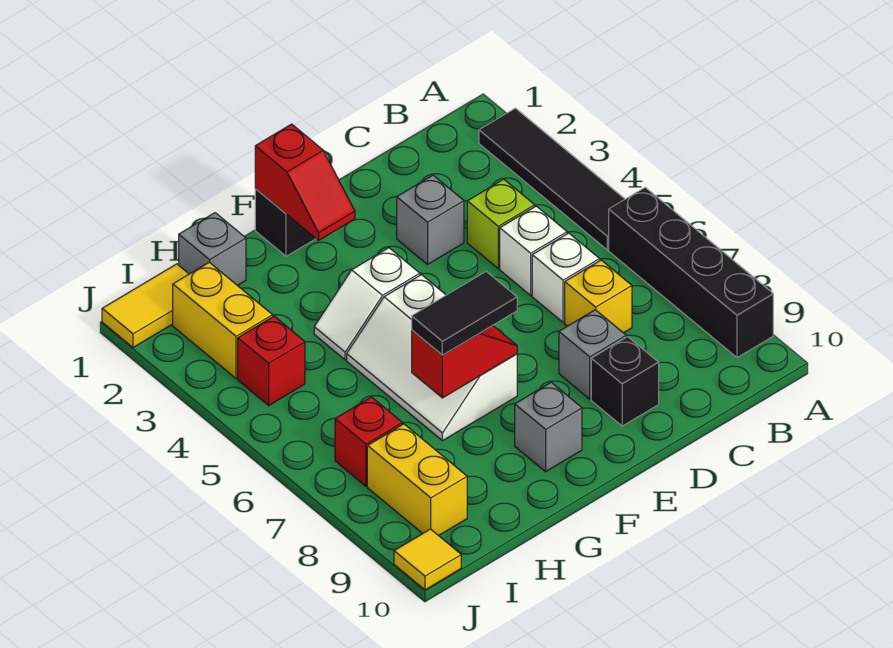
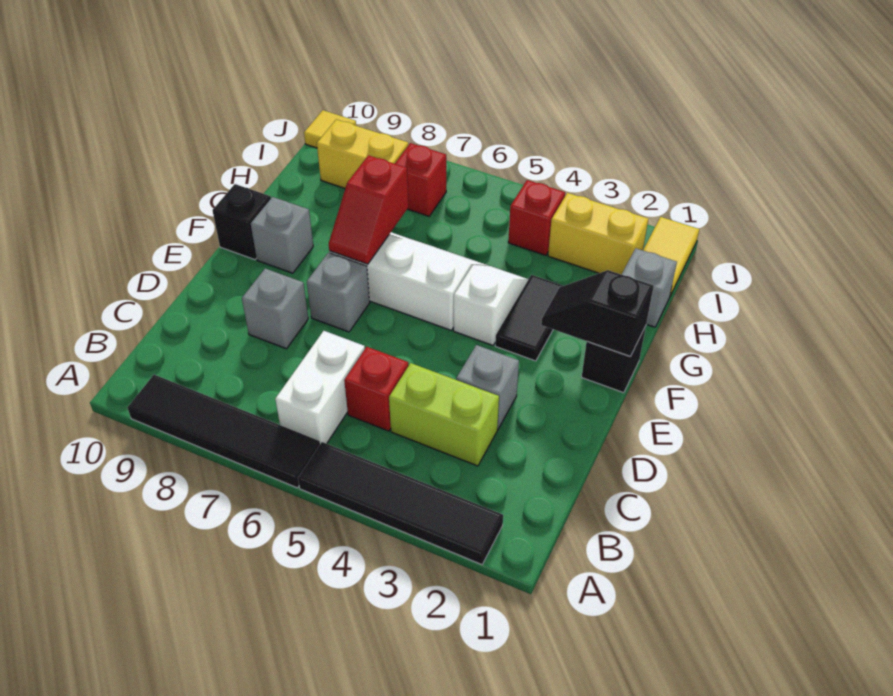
black brick A6:A9 level 1 -> black tile A6:A9 level 1
lime brick C4 level 1 -> lime brick C3:C4 level 1
white brick C5 level 1 -> red brick C5 level 1
white brick C6 level 1 -> white brick B6:C6 level 1
yellow brick C7 level 1 -> none
black brick D9 level 1 -> black brick F10 level 1
none -> grey brick E7 level 1
red slope F1:F2 level 2 top 1 -> black slope F1:F2 level 2 top 1
black tile F7:G7 level 3 -> black tile F3:G3 level 1

